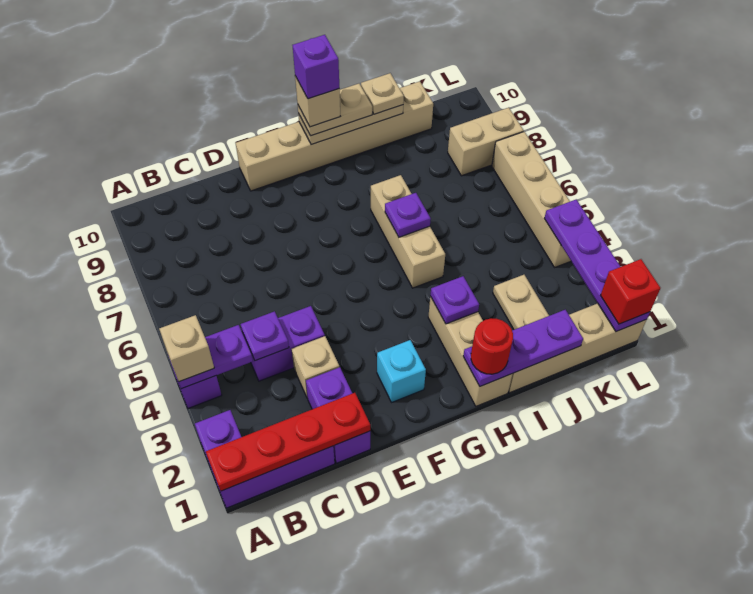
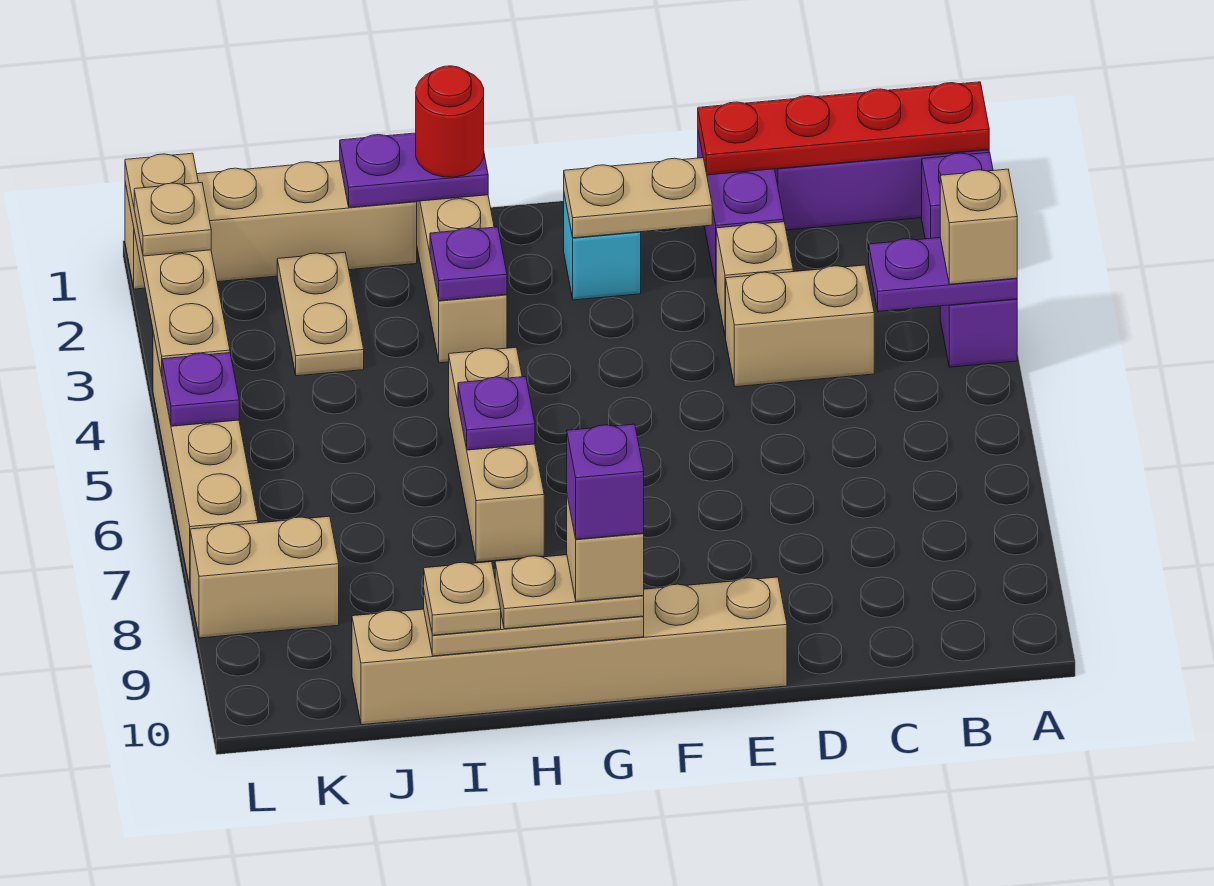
purple brick C4:D4 level 1 -> tan brick C4:D4 level 1
purple plate C4 level 2 -> purple plate L5 level 2
none -> tan plate E2:F2 level 2
purple plate H1:J1 level 2 -> purple plate H1:I1 level 2
purple plate L1:L4 level 2 -> tan plate L1:L4 level 2
red brick L1 level 3 -> none
none -> tan plate L2 level 3

